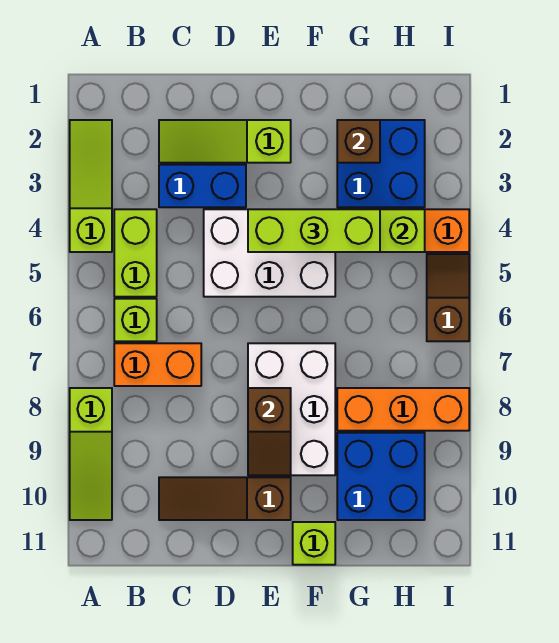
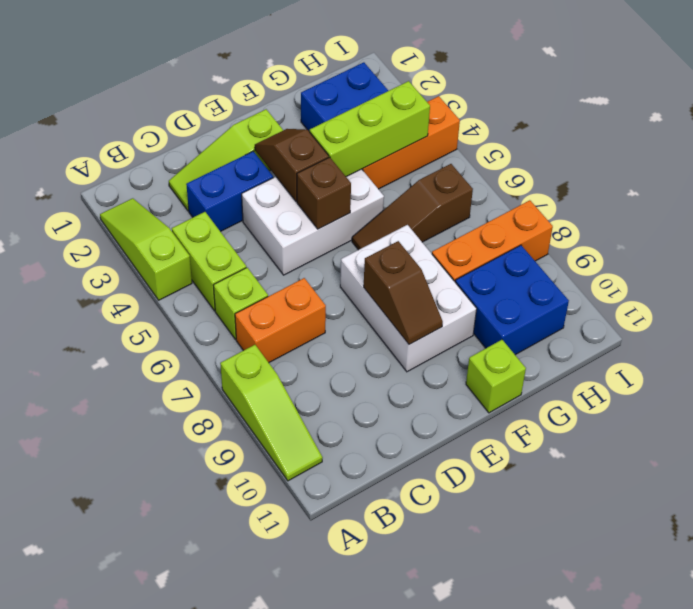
brown slope C10:E10 level 1 top E -> brown slope F6:H6 level 1 top H
lime brick E4:G4 level 3 -> none
brown brick G2 level 2 -> brown brick E5 level 2
brown slope I5:I6 level 1 top 6 -> brown slope E3:E4 level 2 top 4

